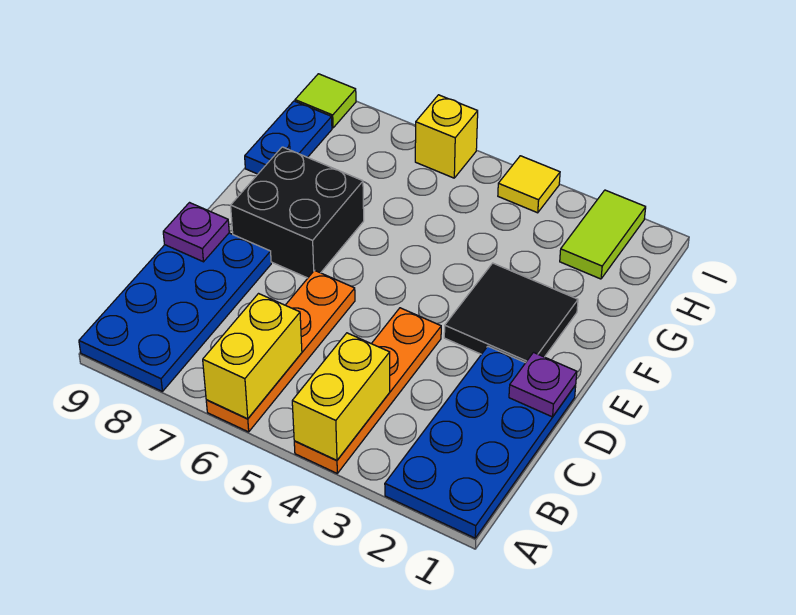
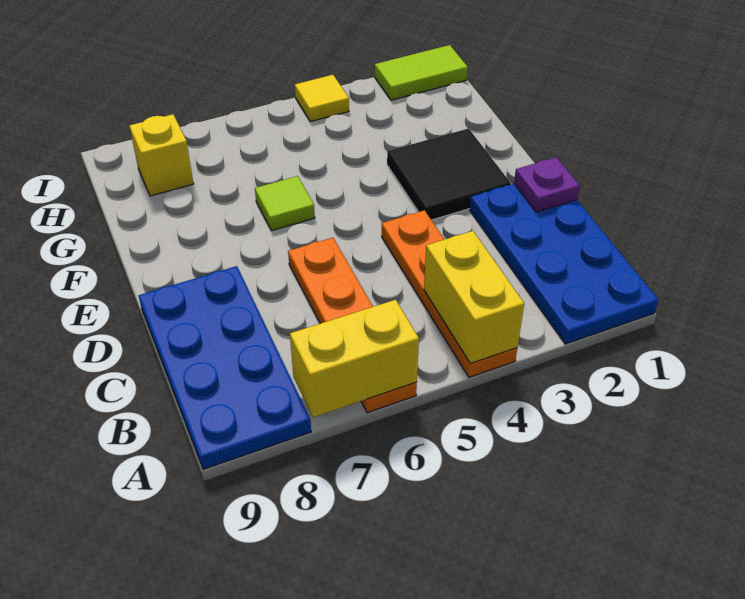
yellow brick A6:B6 level 2 -> yellow brick A6:A7 level 2
purple plate D9 level 2 -> none
black brick E7:F8 level 1 -> none
blue plate G9:H9 level 1 -> none
lime tile H2:I2 level 1 -> lime tile I1:I2 level 1
yellow brick I6 level 1 -> yellow brick H8 level 1
lime tile I9 level 1 -> lime tile F6 level 1

